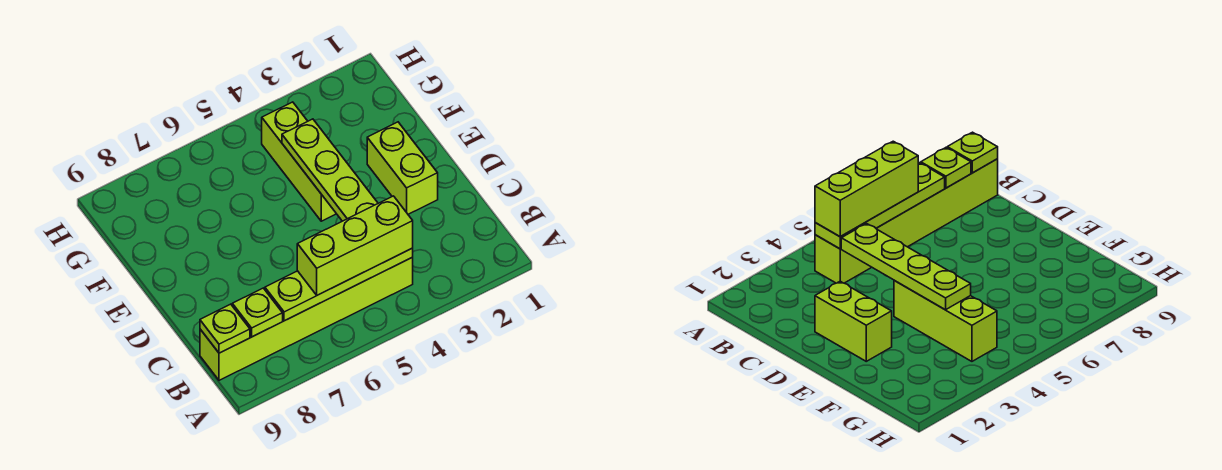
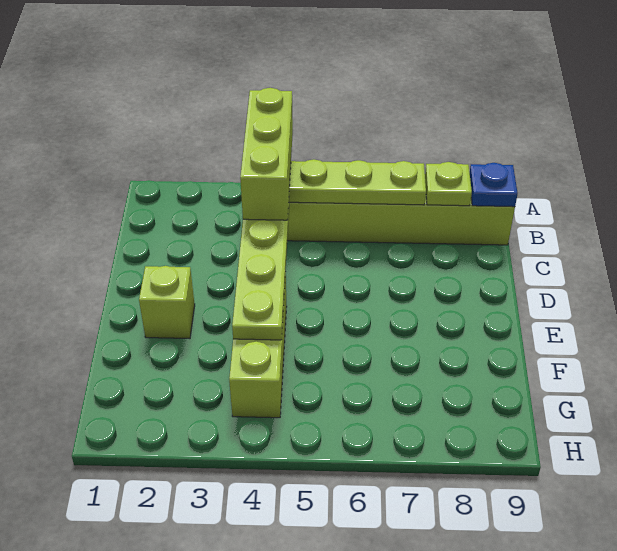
lime brick B4:B6 level 3 -> lime brick A4:C4 level 3
lime plate B9 level 2 -> blue plate B9 level 2
lime brick D2:E2 level 1 -> lime brick E2 level 1

